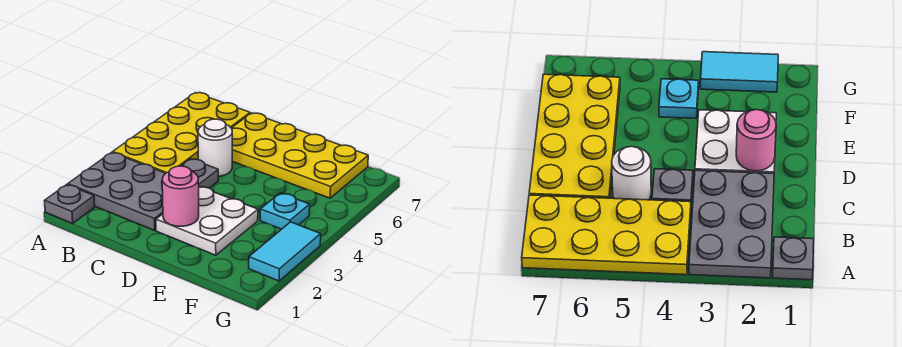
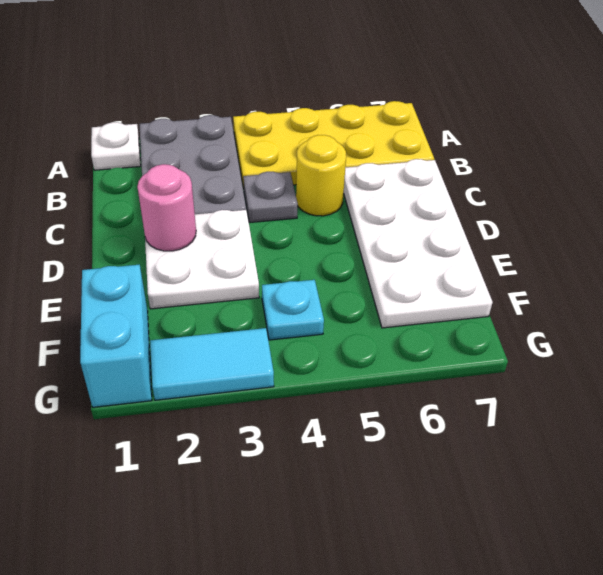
grey plate A1 level 1 -> white plate A1 level 1
white round brick C5 level 1 -> yellow round brick C5 level 1
yellow plate C6:F7 level 1 -> white plate C6:F7 level 1
none -> cyan brick F1:G1 level 1

